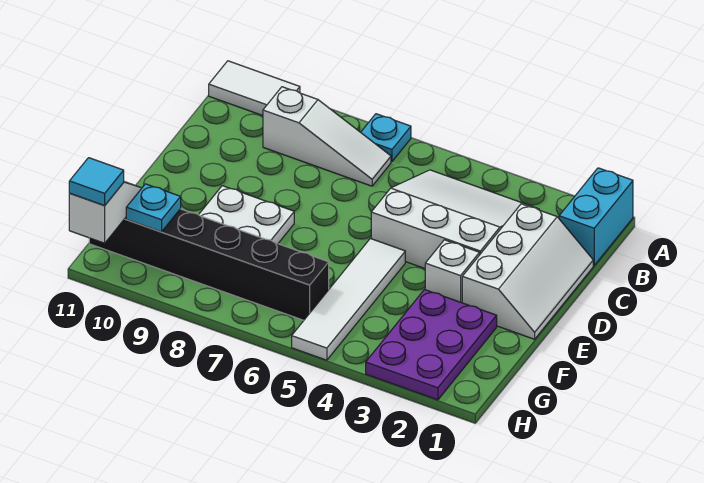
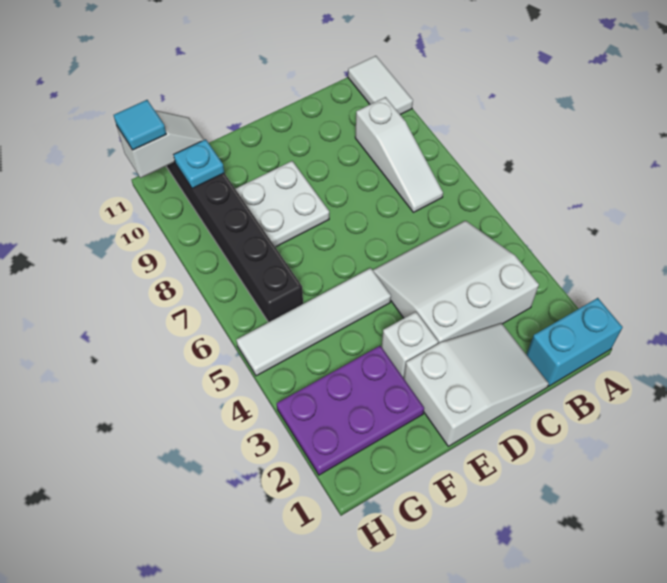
cyan plate A7 level 1 -> none
white slope B3:D5 level 1 top D -> white slope B3:D5 level 1 top 3
white slope C1:E2 level 1 top 2 -> white slope C1:E2 level 1 top E

